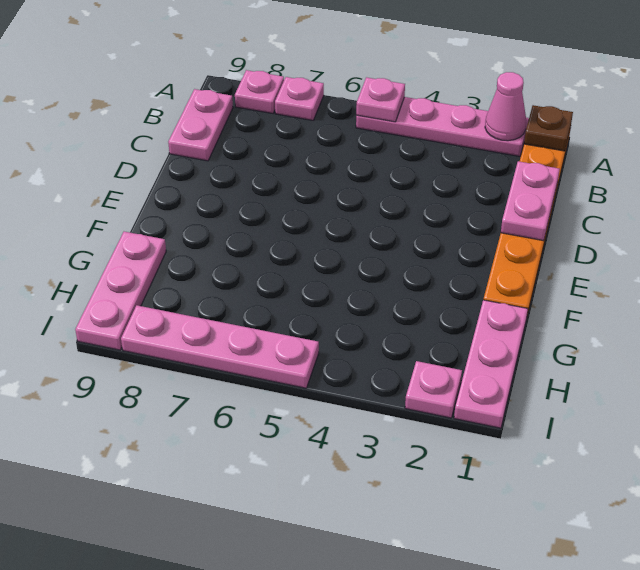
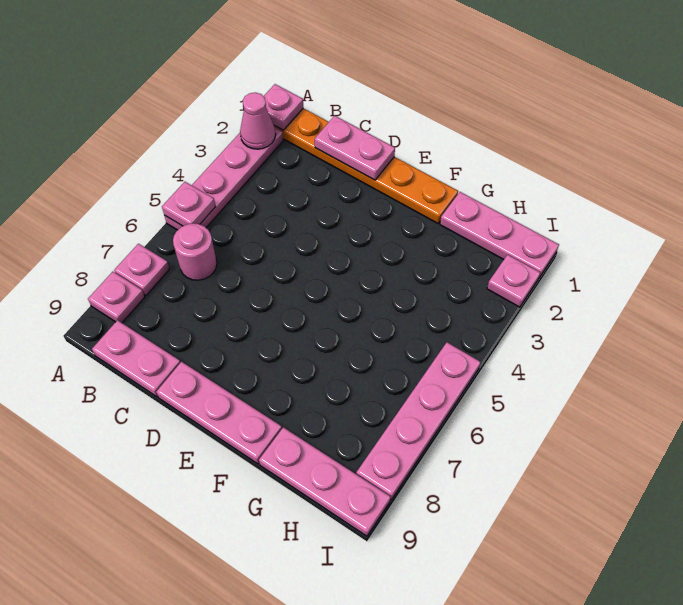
brown plate A1 level 2 -> pink plate A1 level 2
none -> pink round brick B6 level 1
none -> pink plate D9:F9 level 1

